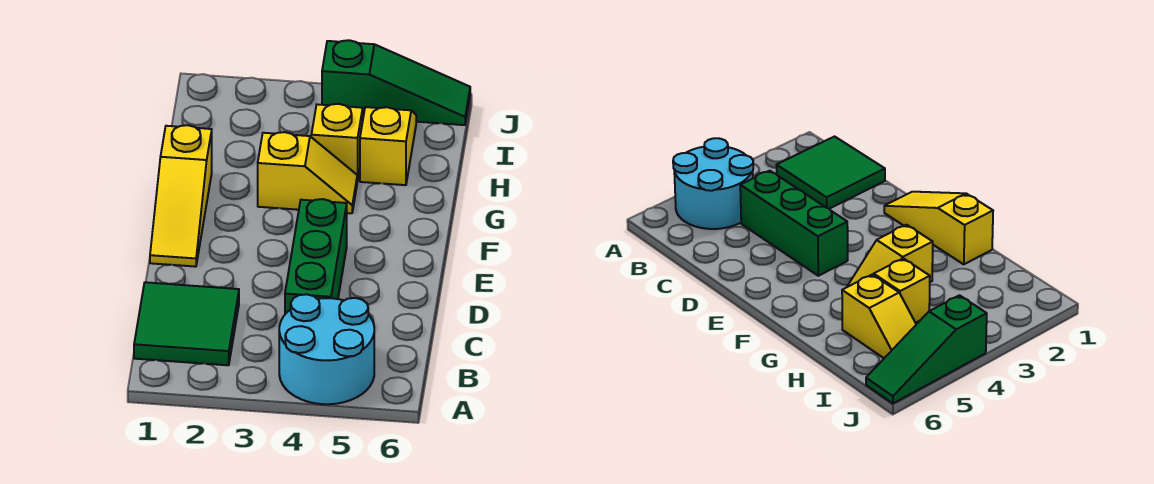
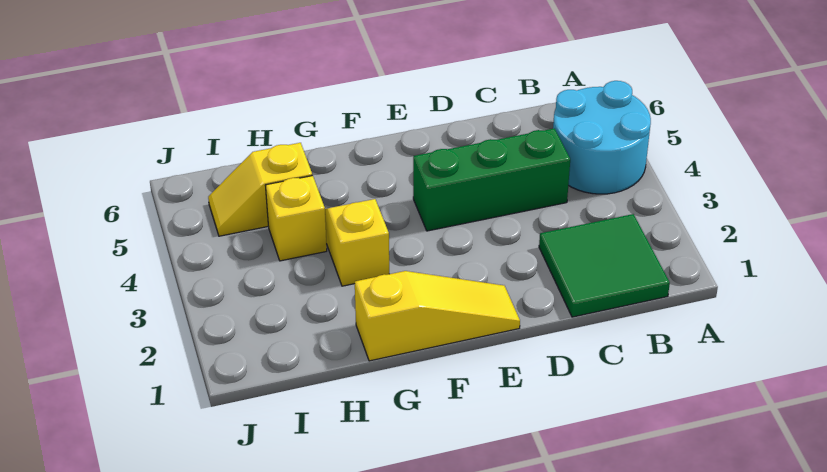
green slope J4:J6 level 1 top 4 -> none

